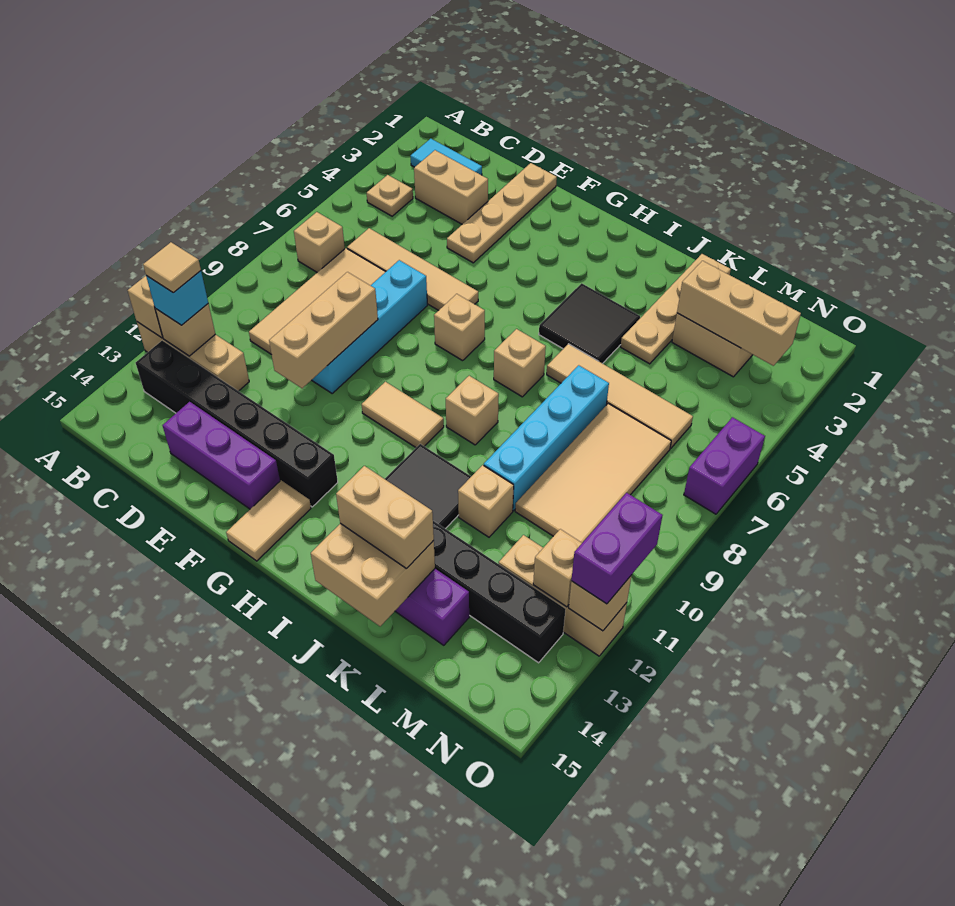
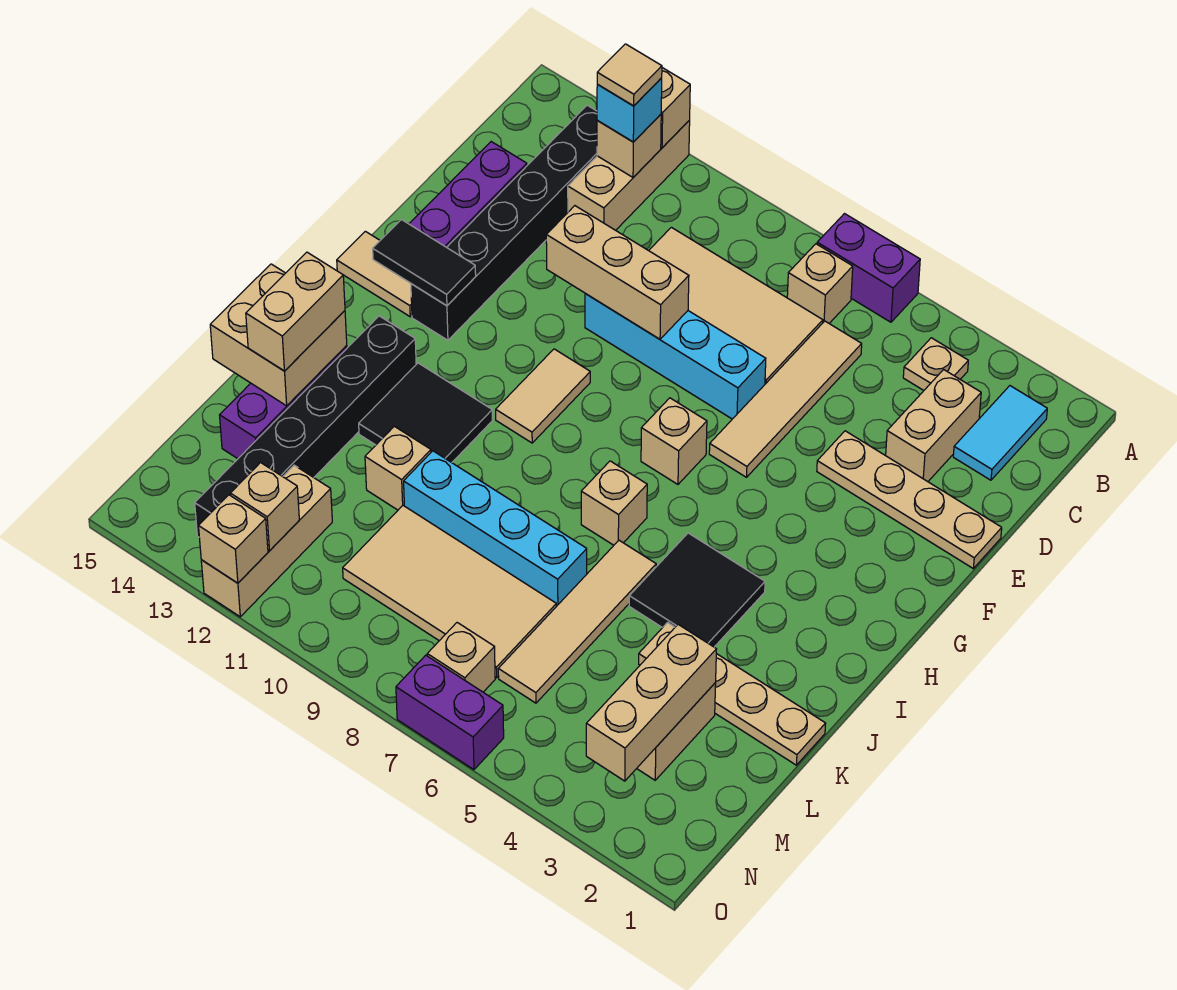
none -> black tile G13:G14 level 2
tan brick I9 level 1 -> tan brick N7 level 1
purple brick O11:O12 level 3 -> purple brick A6:A7 level 1

